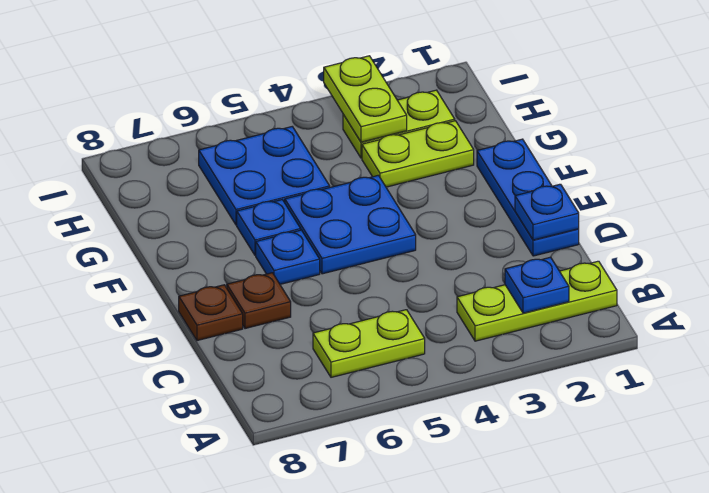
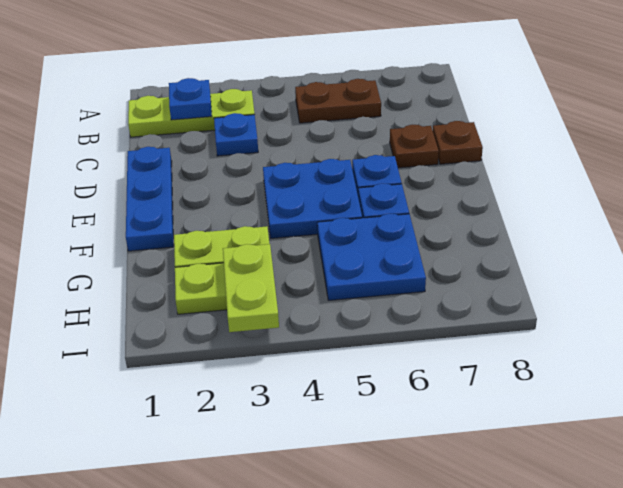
lime plate B5:B6 level 1 -> brown plate B5:B6 level 1
blue plate D1 level 2 -> blue plate C3 level 1

